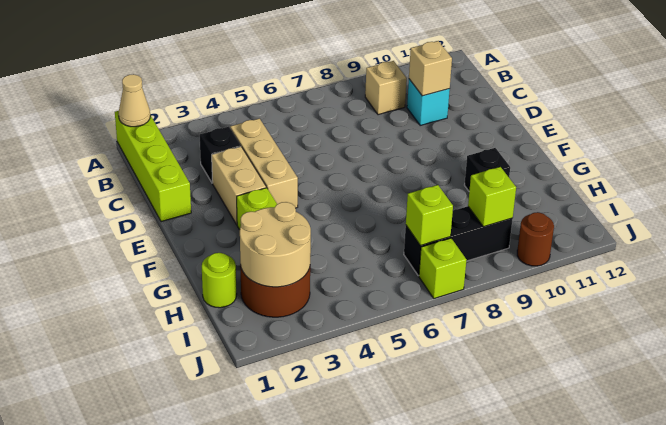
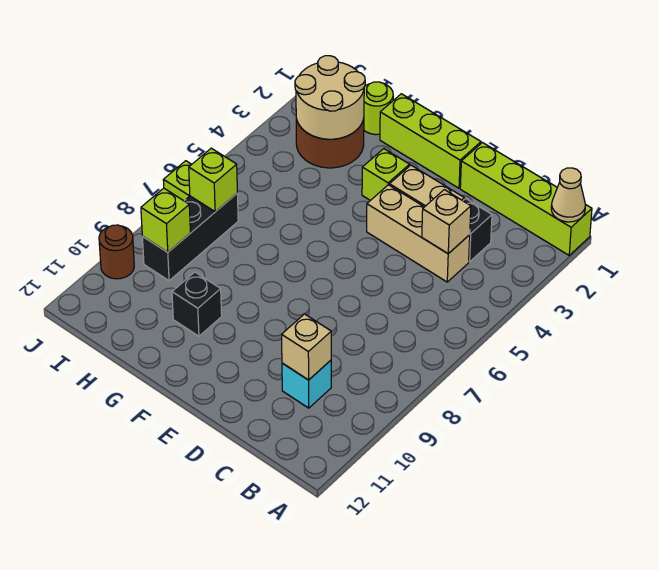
tan brick B9 level 1 -> tan brick C4 level 2
none -> lime brick E1:G1 level 1

